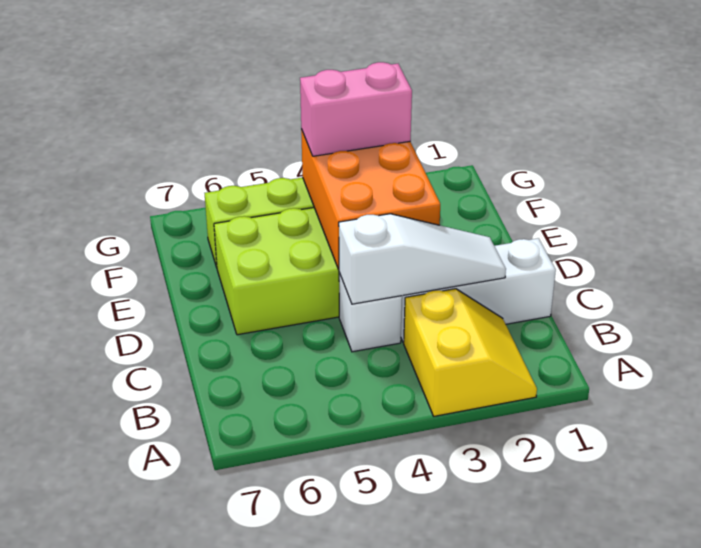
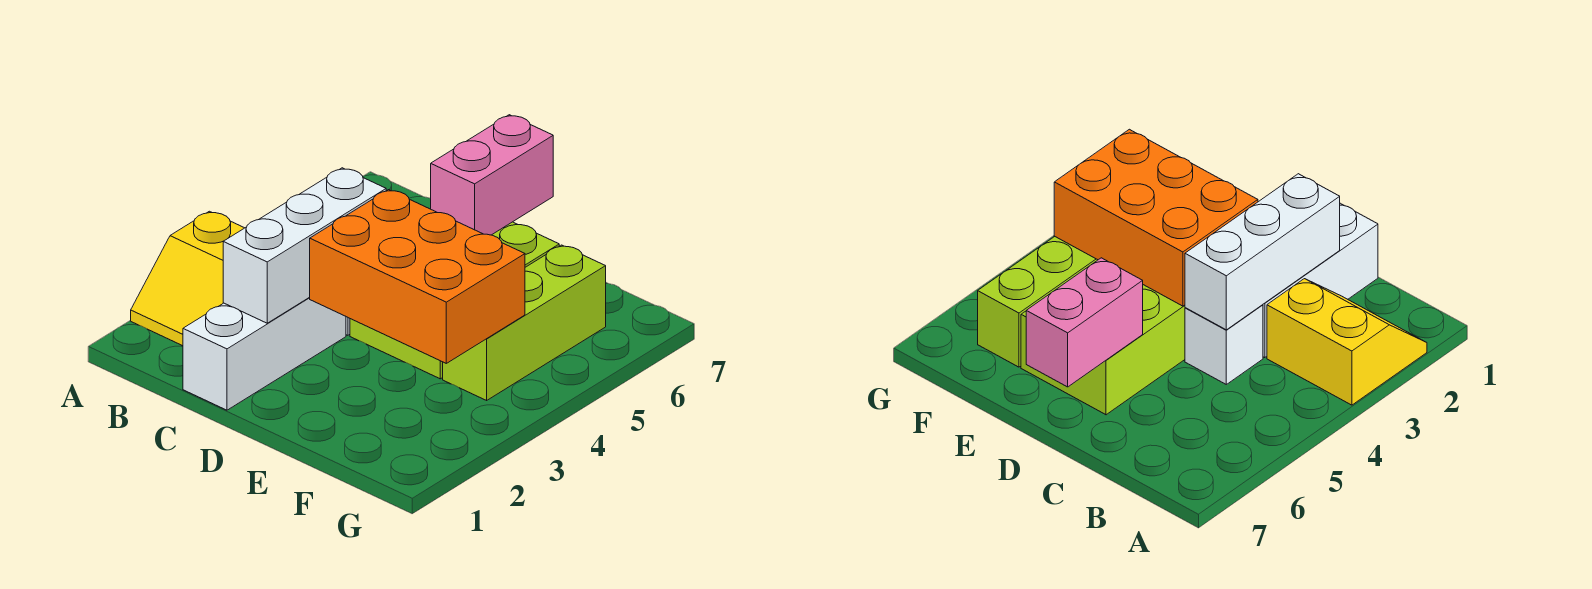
white slope C2:C4 level 2 top 4 -> white brick C2:C4 level 2
pink brick F3:F4 level 3 -> pink brick D6:D7 level 2

